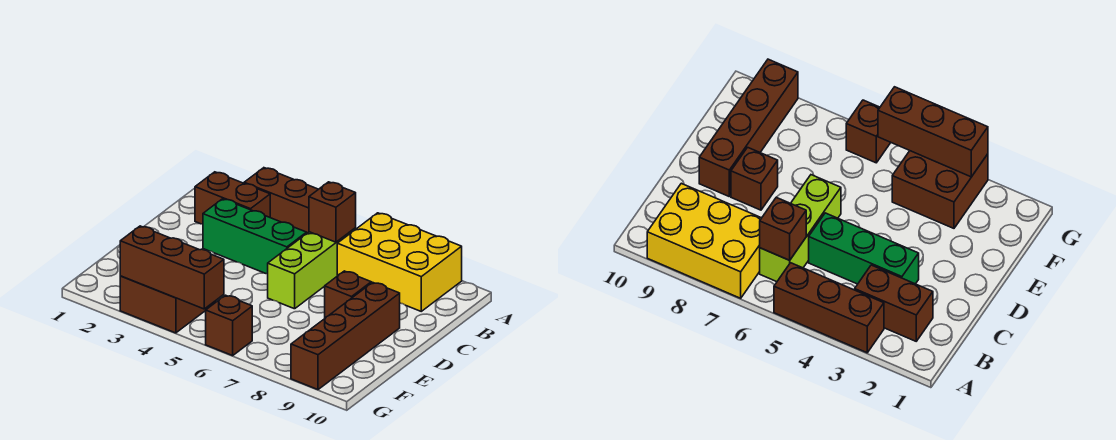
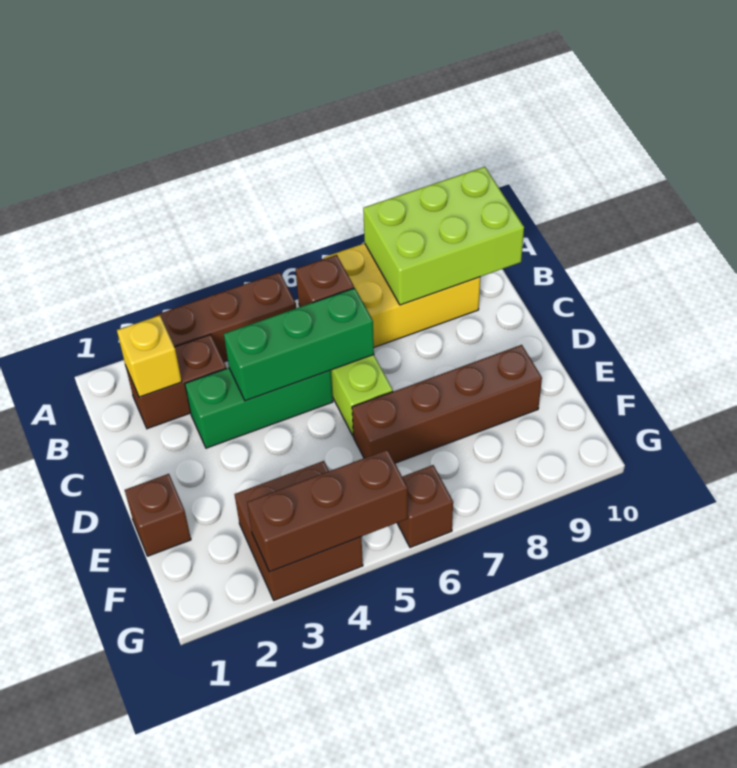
none -> lime brick A8:B10 level 2
none -> yellow brick B2 level 2
none -> green brick C4:C6 level 2
brown brick D8 level 1 -> brown brick E1 level 1
brown brick D9:G9 level 1 -> brown brick E6:E9 level 1

